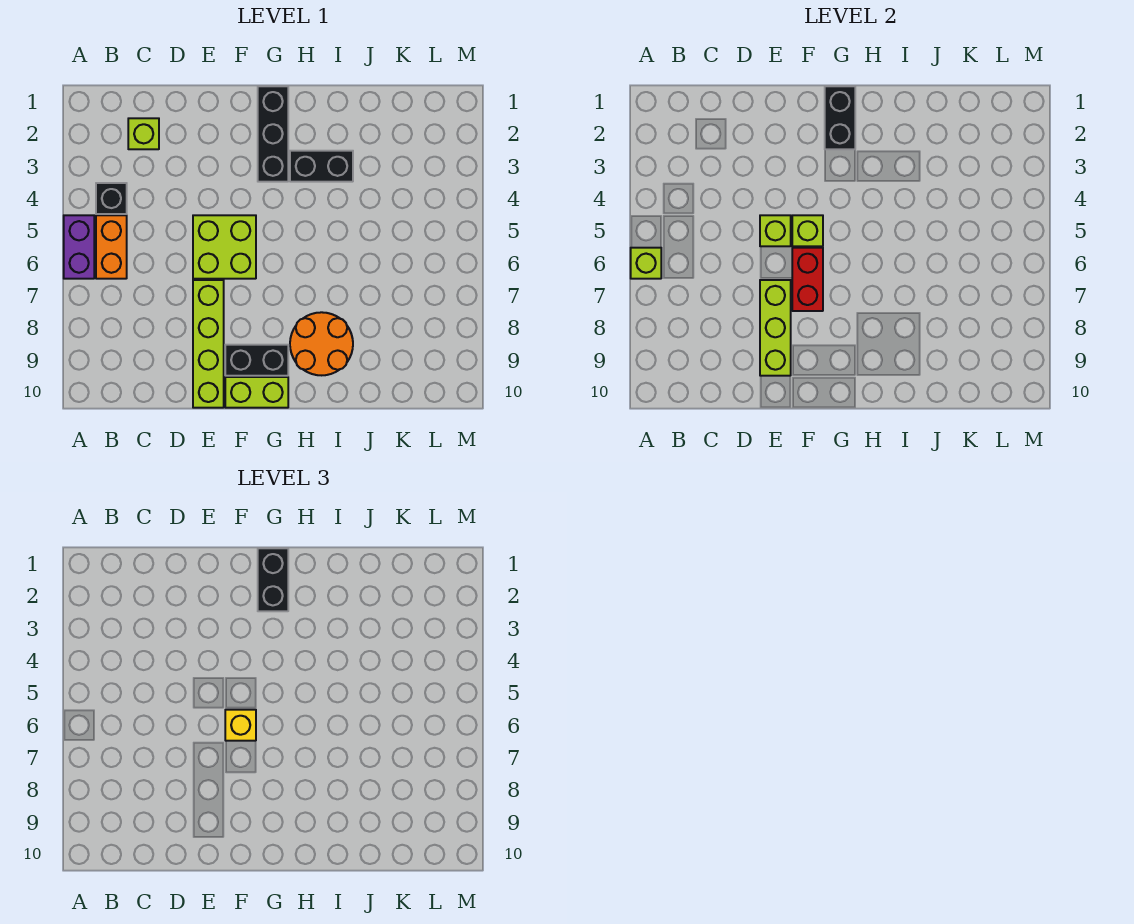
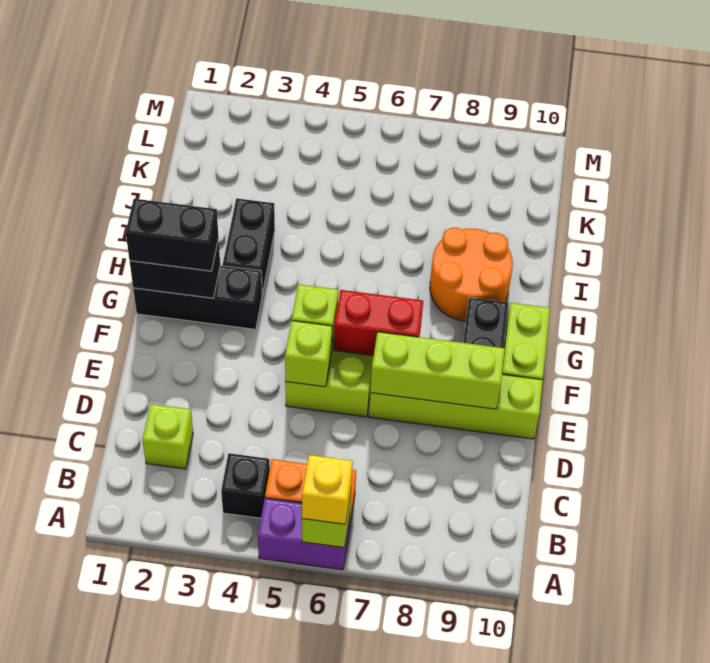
yellow brick F6 level 3 -> yellow brick A6 level 3

